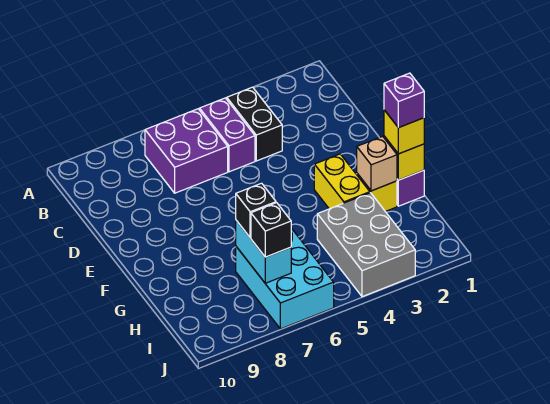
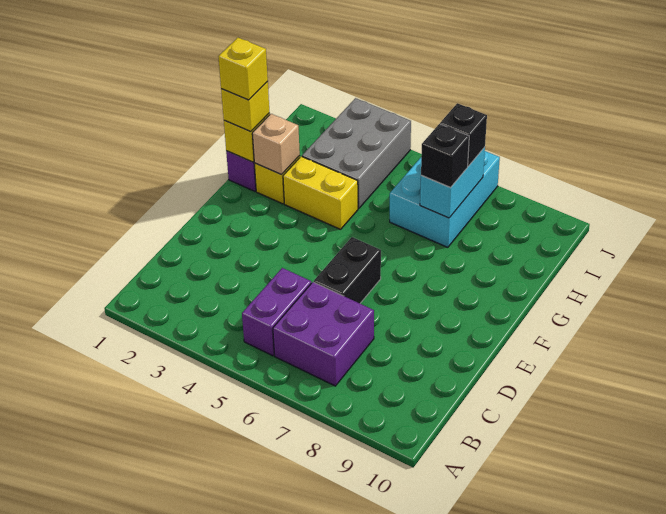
black brick B4:C4 level 1 -> black brick D6:E6 level 1
yellow brick F3:G3 level 1 -> yellow brick G3:G4 level 1
purple brick G1 level 4 -> yellow brick G1 level 4

